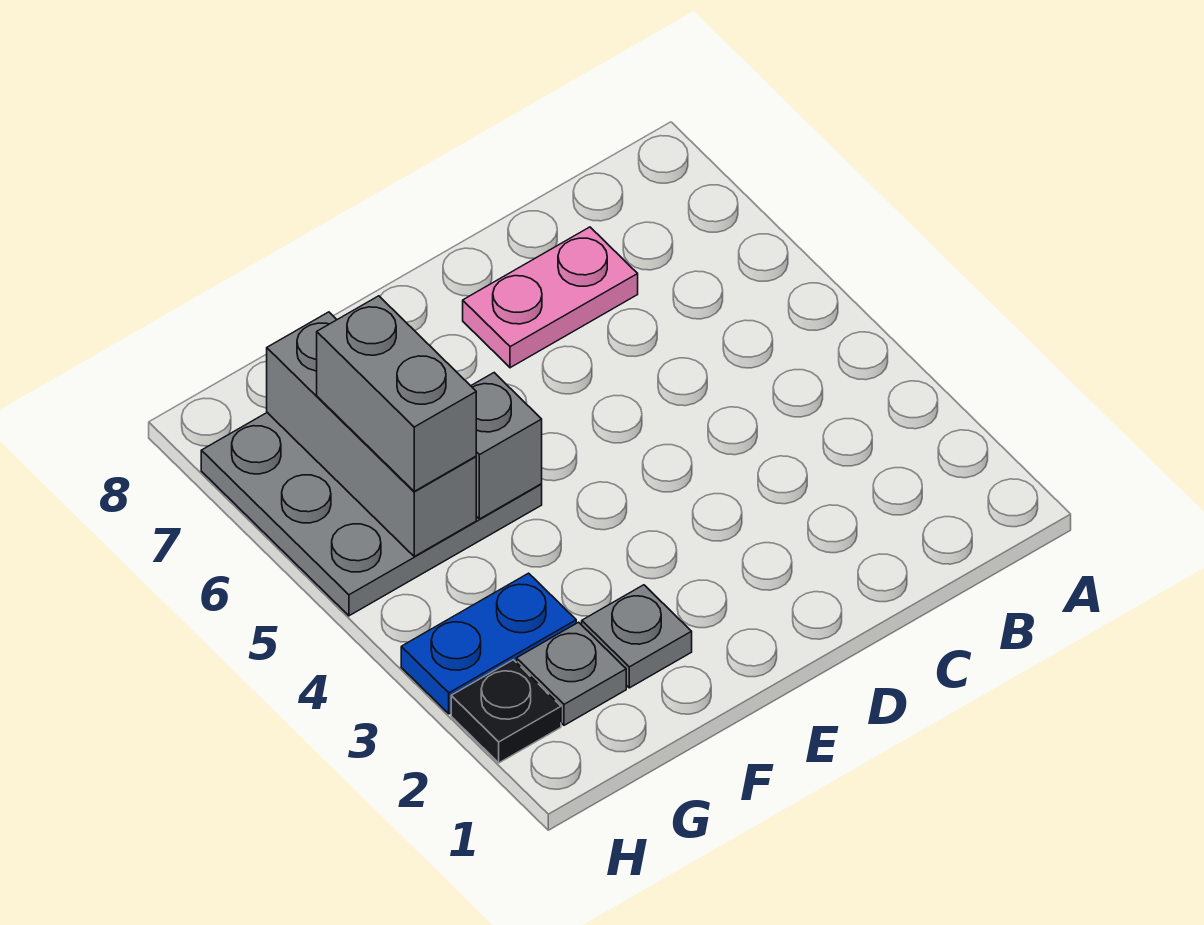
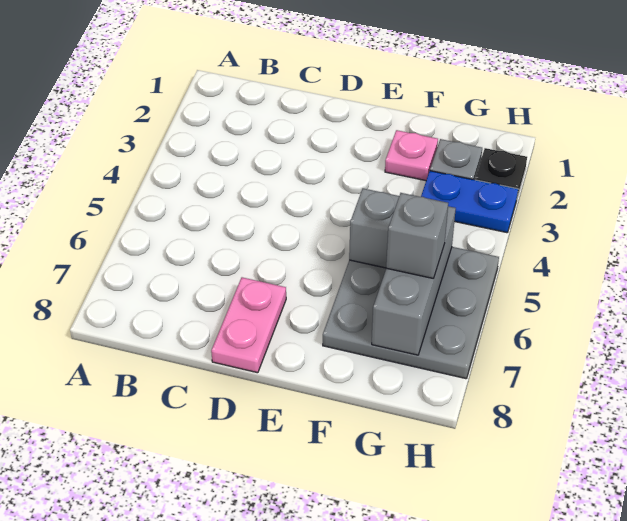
pink plate C7:D7 level 1 -> pink plate D7:D8 level 1
grey plate F2 level 1 -> pink plate F2 level 1
grey brick G5:G6 level 3 -> grey brick G6 level 3

